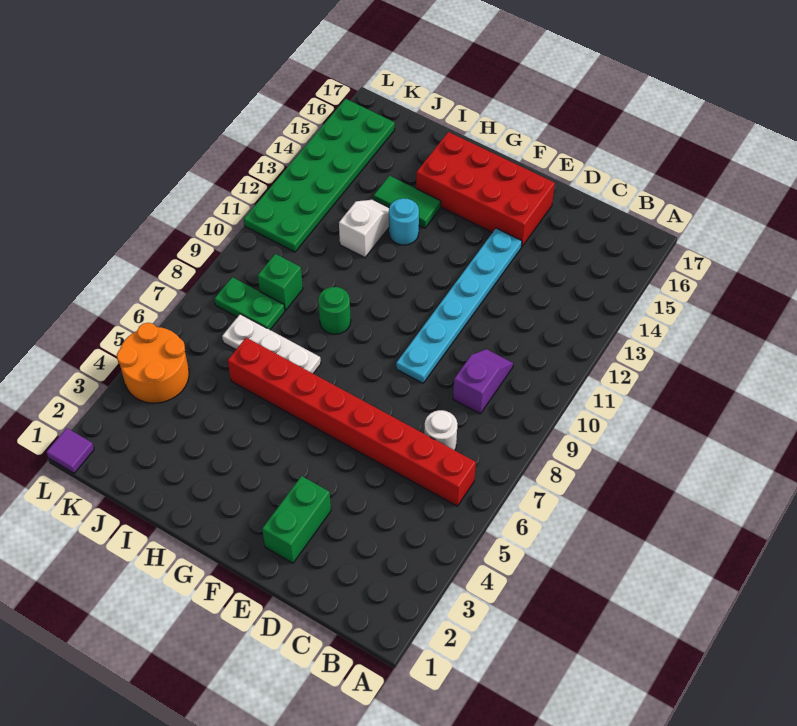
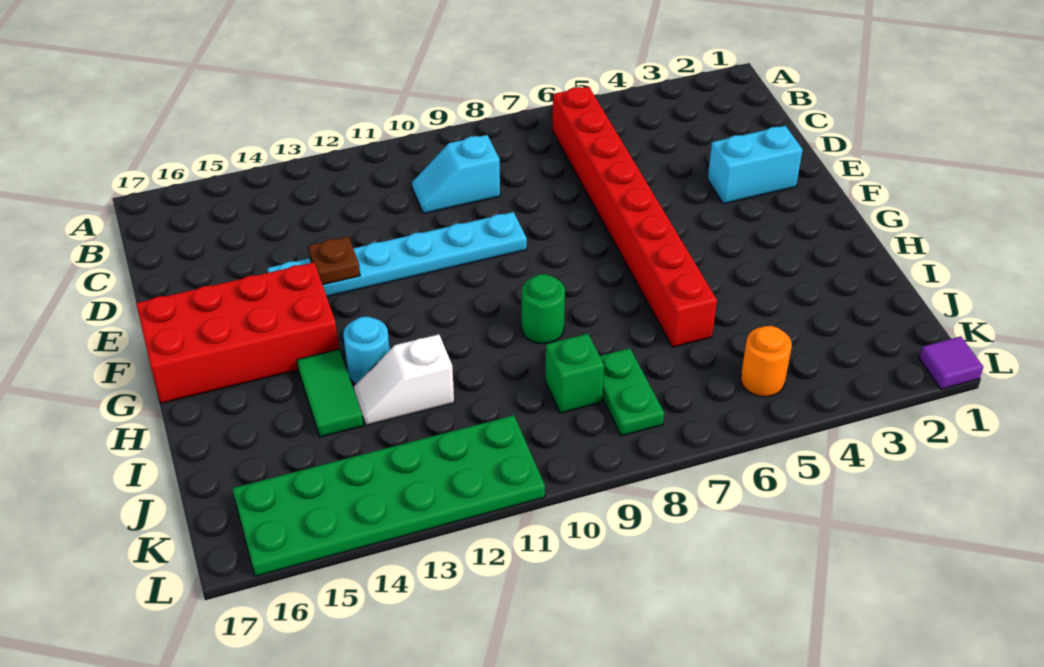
white round brick C7 level 1 -> none
purple slope C9:C10 level 1 top 9 -> cyan slope C9:C10 level 1 top 9
green brick E2:E3 level 1 -> cyan brick E2:E3 level 1
none -> brown plate E13 level 2
red brick E15:H16 level 1 -> red brick F14:G17 level 1
white plate H7:J7 level 1 -> none
orange round brick K4:L5 level 1 -> orange round brick K5 level 1

